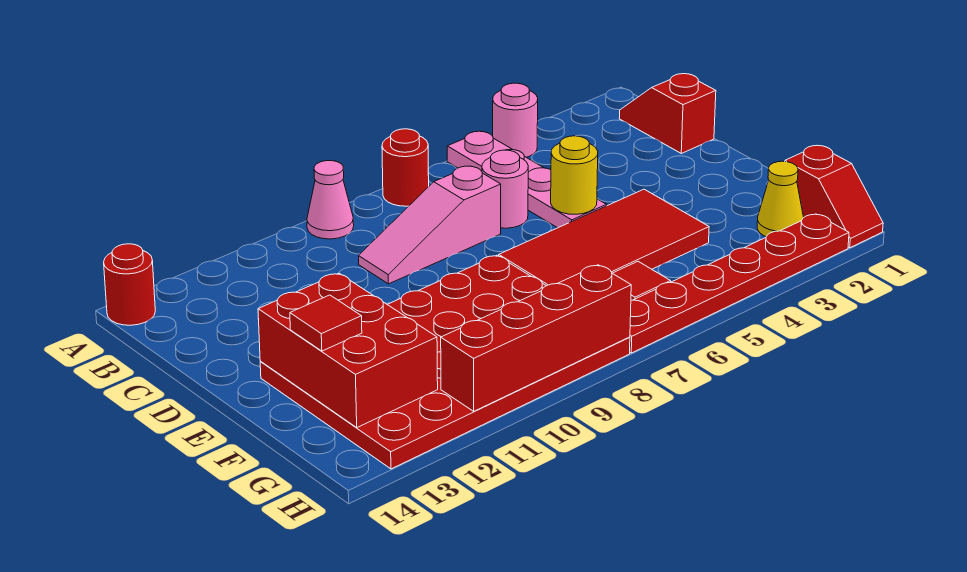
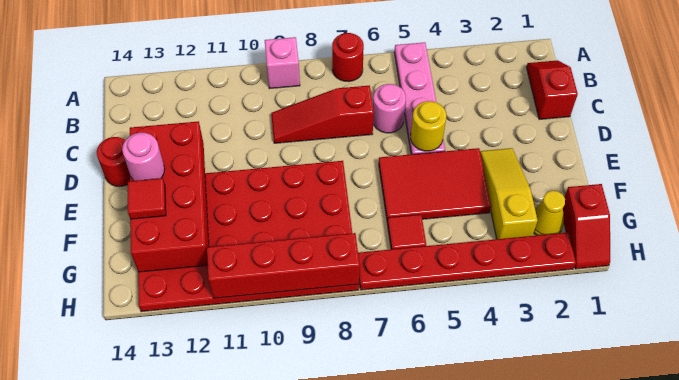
pink round brick A4 level 1 -> pink round brick E13 level 3
pink cone A9 level 1 -> pink brick A9 level 1
red round brick A14 level 1 -> red round brick D14 level 1
pink slope C7:C9 level 1 top 7 -> red slope C7:C9 level 1 top 7
none -> yellow slope E3:G3 level 1 top G
red tile E4:F7 level 1 -> red tile E4:F6 level 1
red brick E12:G13 level 2 -> red brick D12:G13 level 2

